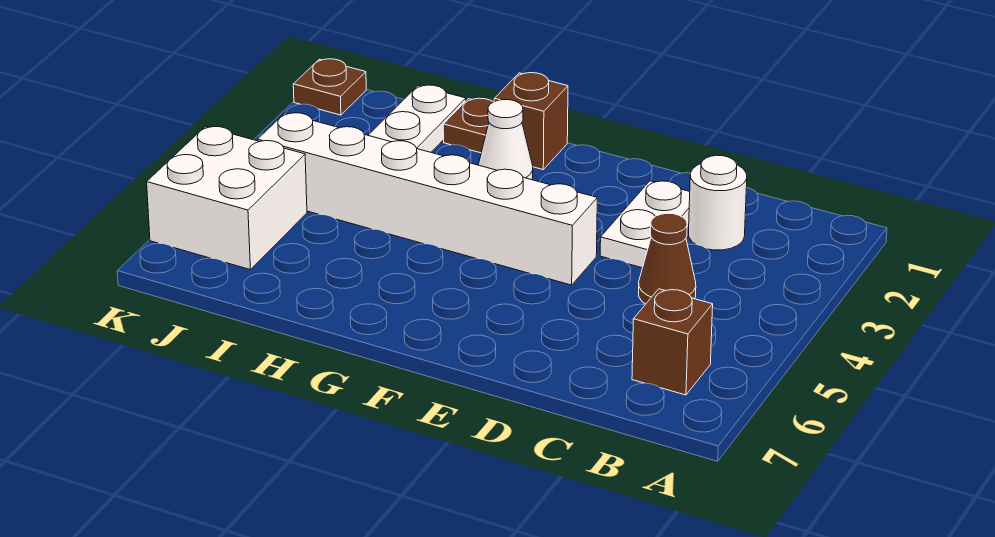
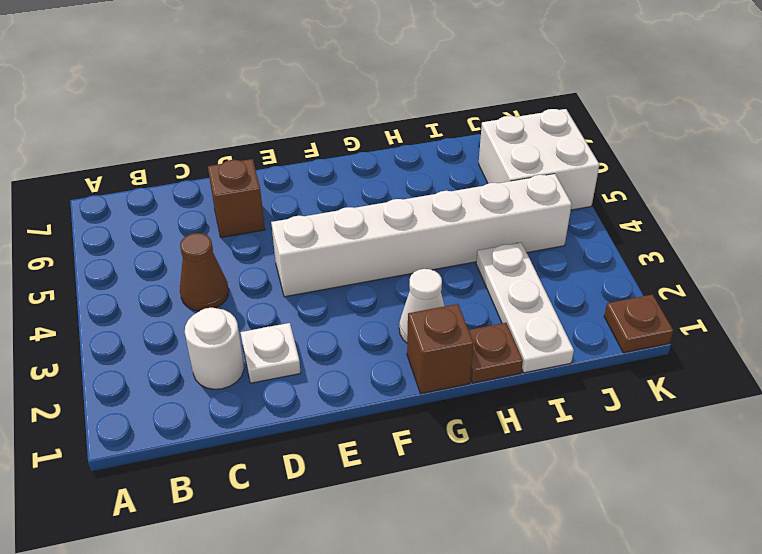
brown brick B6 level 1 -> brown brick D6 level 1
white plate D2:D3 level 1 -> white plate D2 level 1

